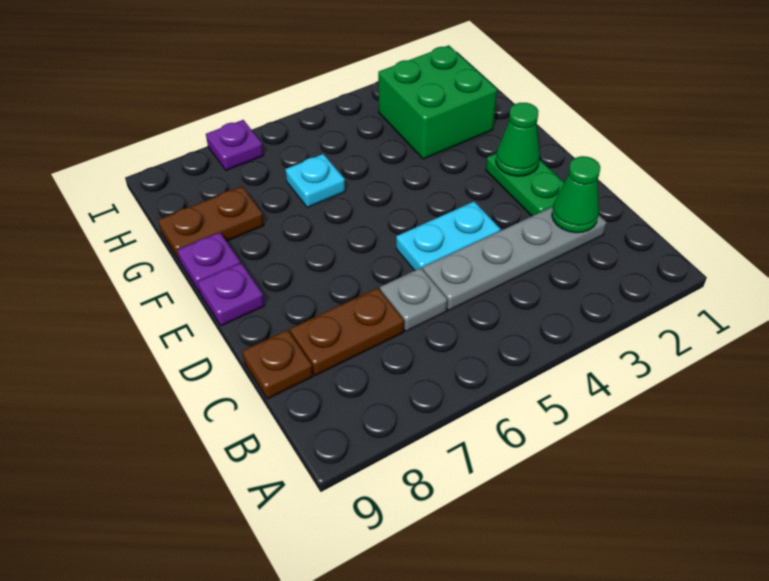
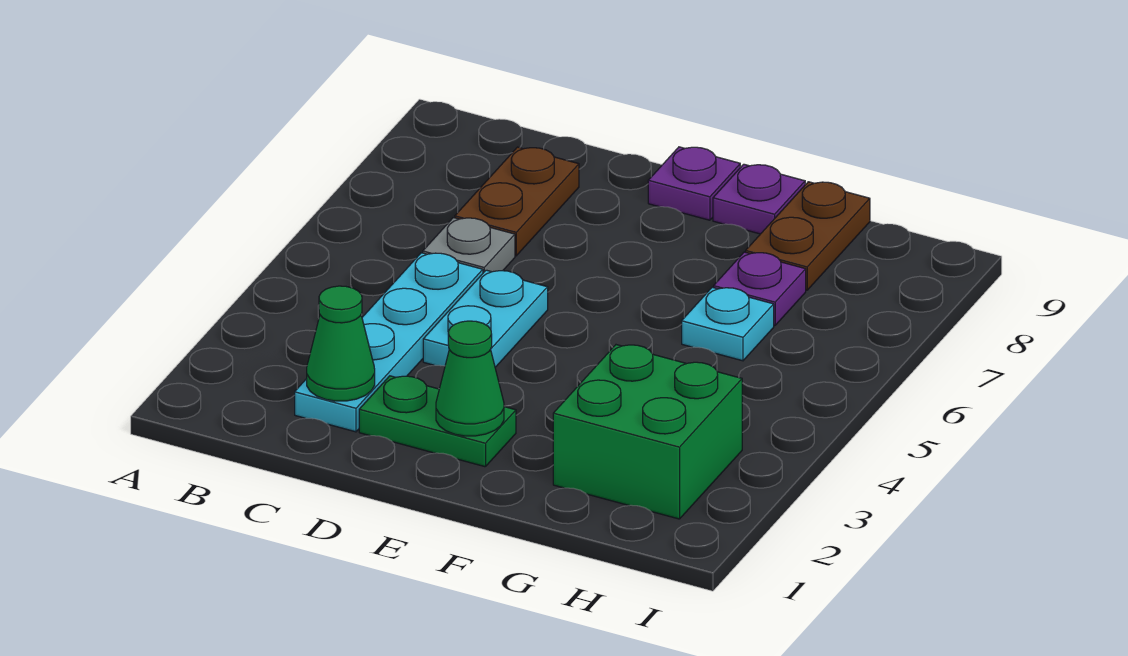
grey plate C2:C5 level 1 -> cyan plate C2:C5 level 1
brown plate C9 level 1 -> none
purple plate I7 level 1 -> purple plate G7 level 1

